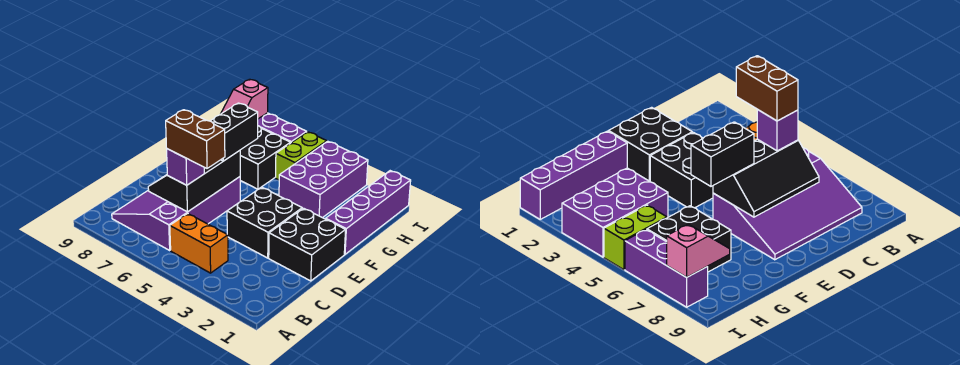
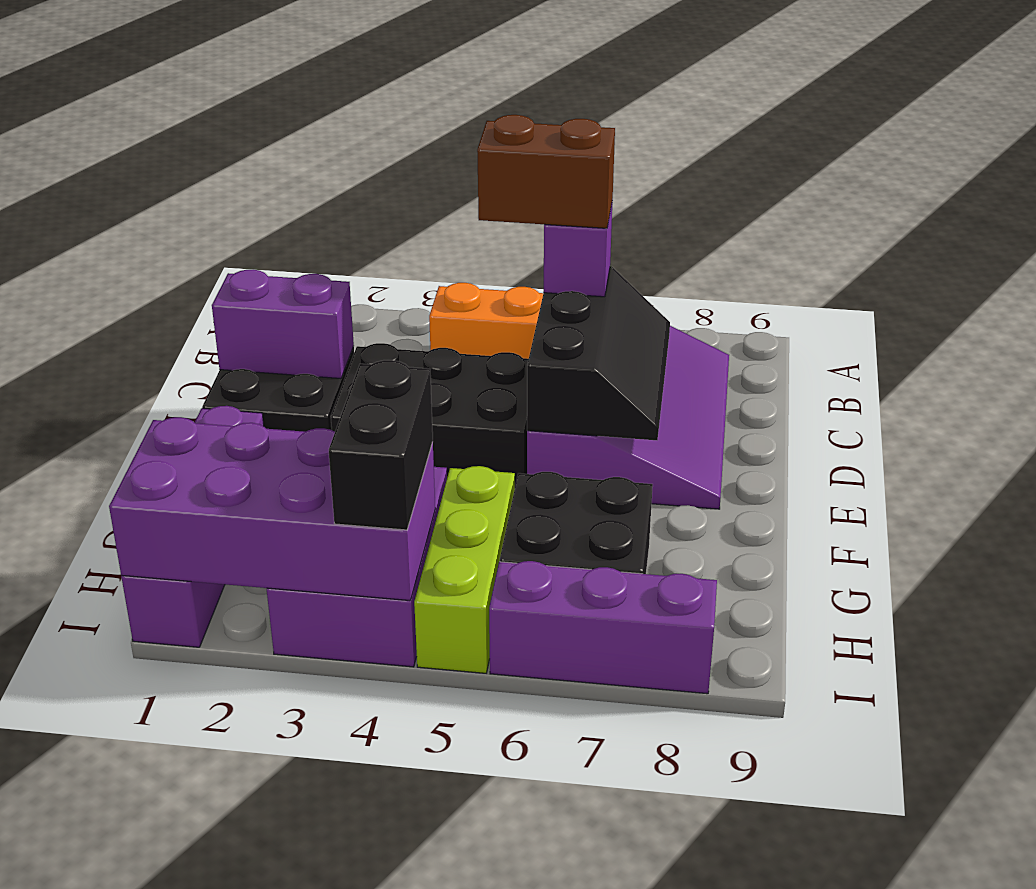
none -> purple brick D1:D2 level 2
black brick D3:E4 level 1 -> black brick D3:E5 level 1
black brick E6:F6 level 3 -> black brick H4:I4 level 3
none -> purple brick H1:I4 level 2
lime brick H5:I5 level 1 -> lime brick G5:I5 level 1
pink slope H8:I8 level 2 top I -> none

